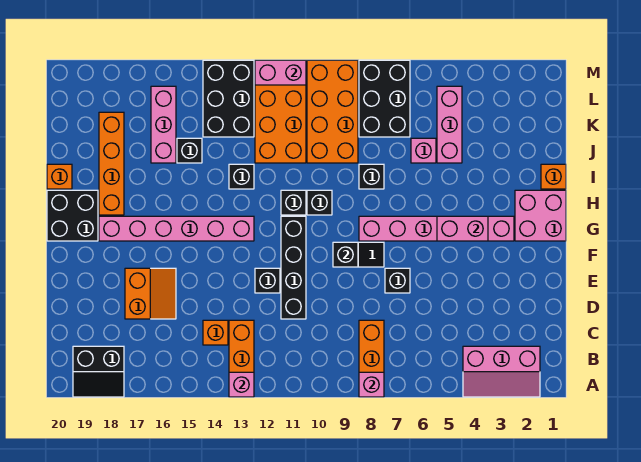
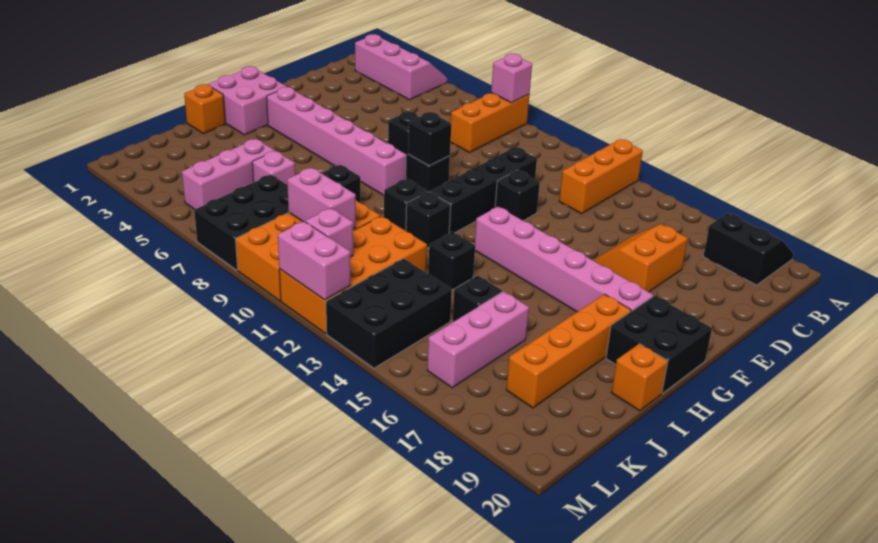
pink brick A13 level 2 -> pink brick L11 level 2
orange brick C14 level 1 -> none
pink brick G4:G5 level 2 -> pink brick K9:K10 level 2

